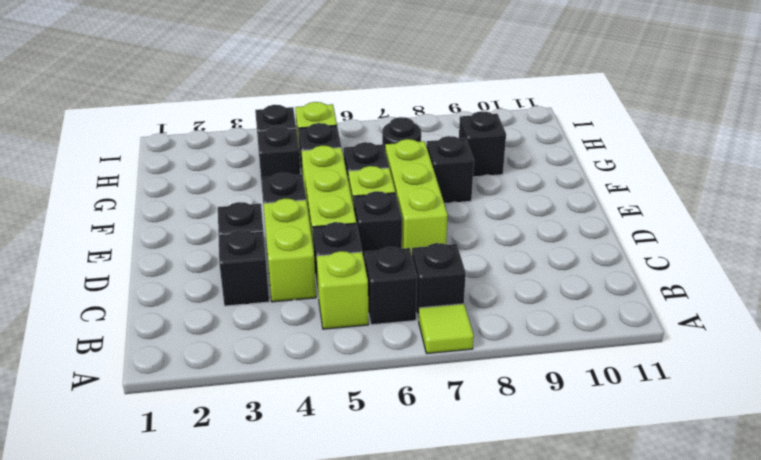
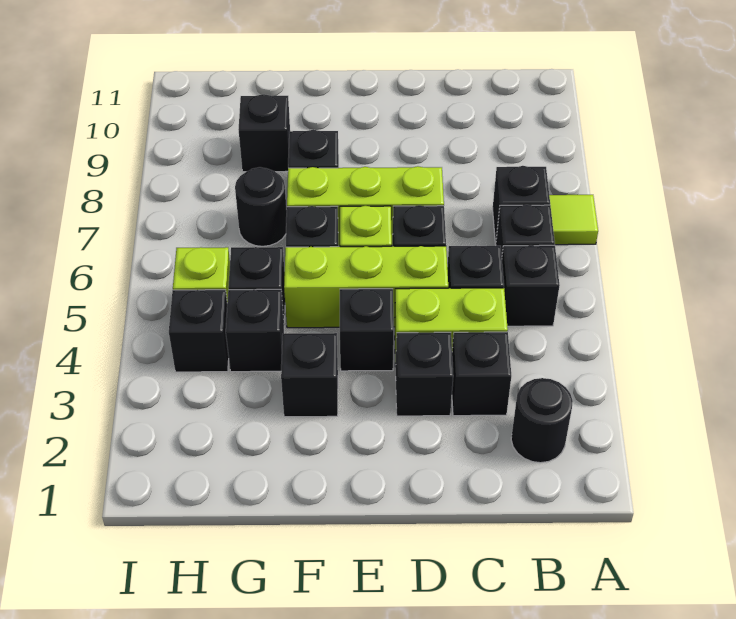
none -> black round brick B2 level 1
lime brick B5 level 1 -> black brick B5 level 1
none -> black brick F3 level 1

